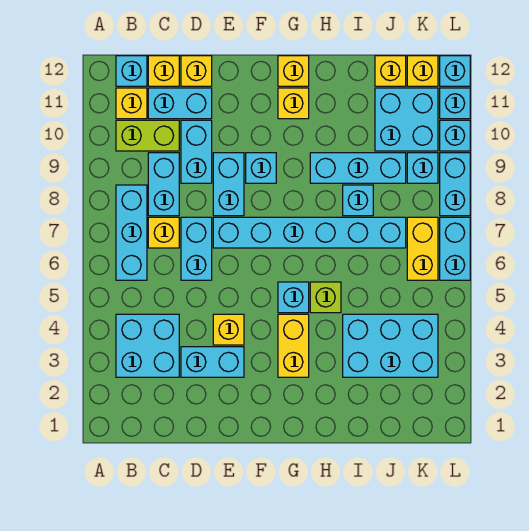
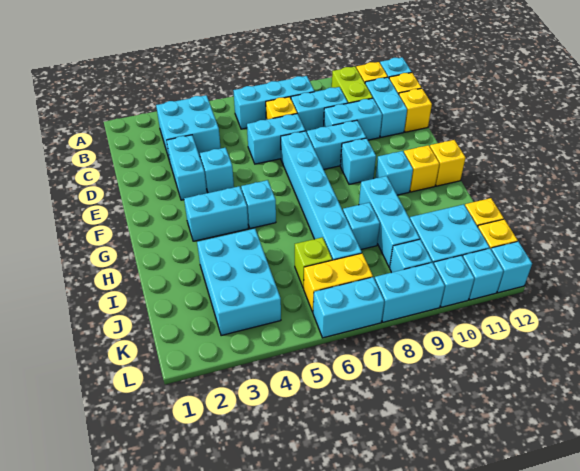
yellow brick E4 level 1 -> cyan brick E4 level 1
yellow brick G3:G4 level 1 -> cyan brick G3:G4 level 1
none -> cyan brick G10 level 1
lime brick H5 level 1 -> lime brick J6 level 1

